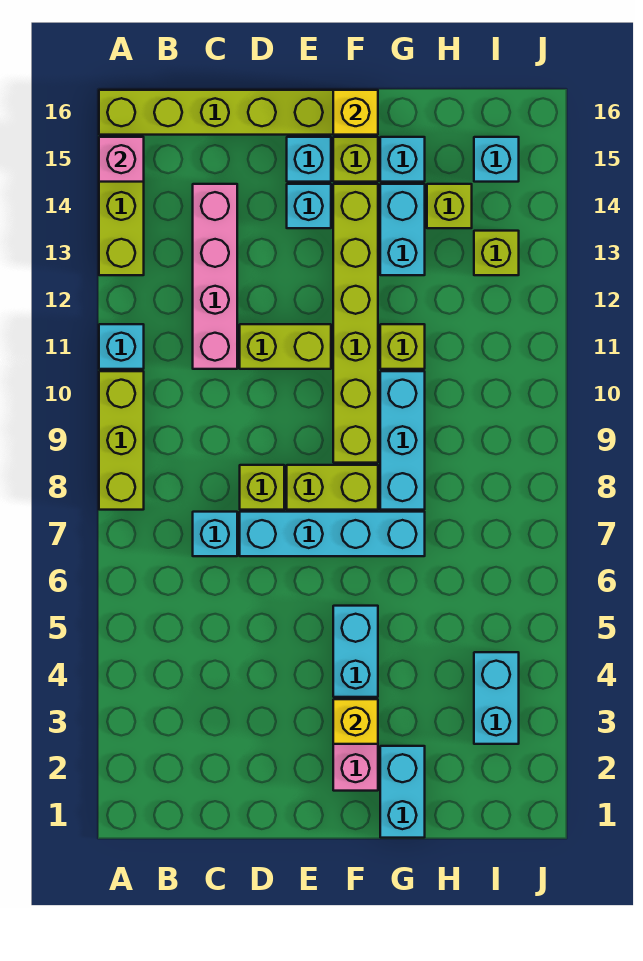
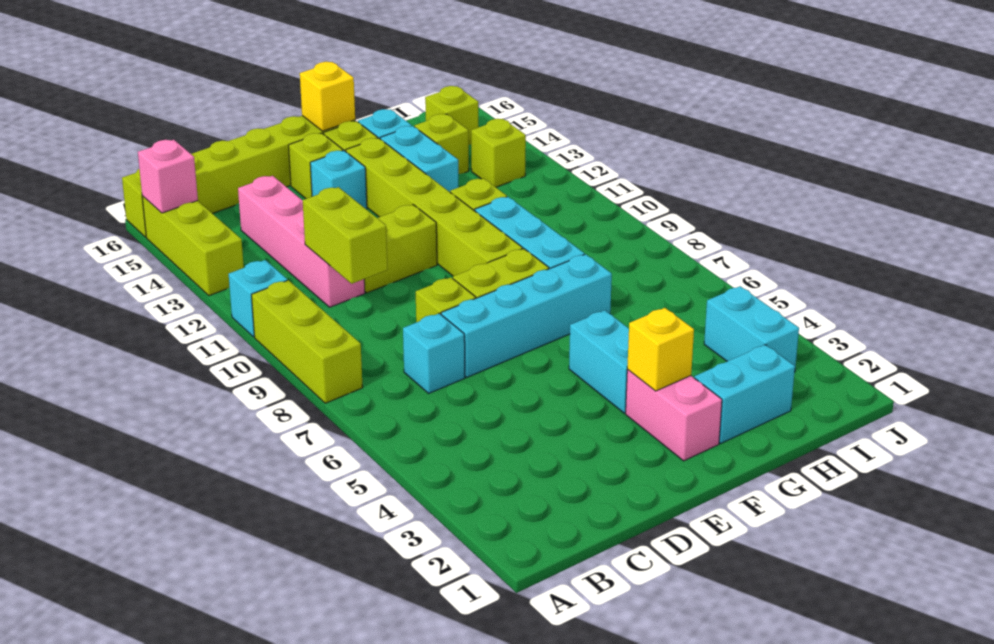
none -> lime brick C10:C11 level 2
cyan brick E15 level 1 -> lime brick E15 level 1
cyan brick G1:G2 level 1 -> cyan brick G2:H2 level 1
cyan brick I15 level 1 -> lime brick I15 level 1

